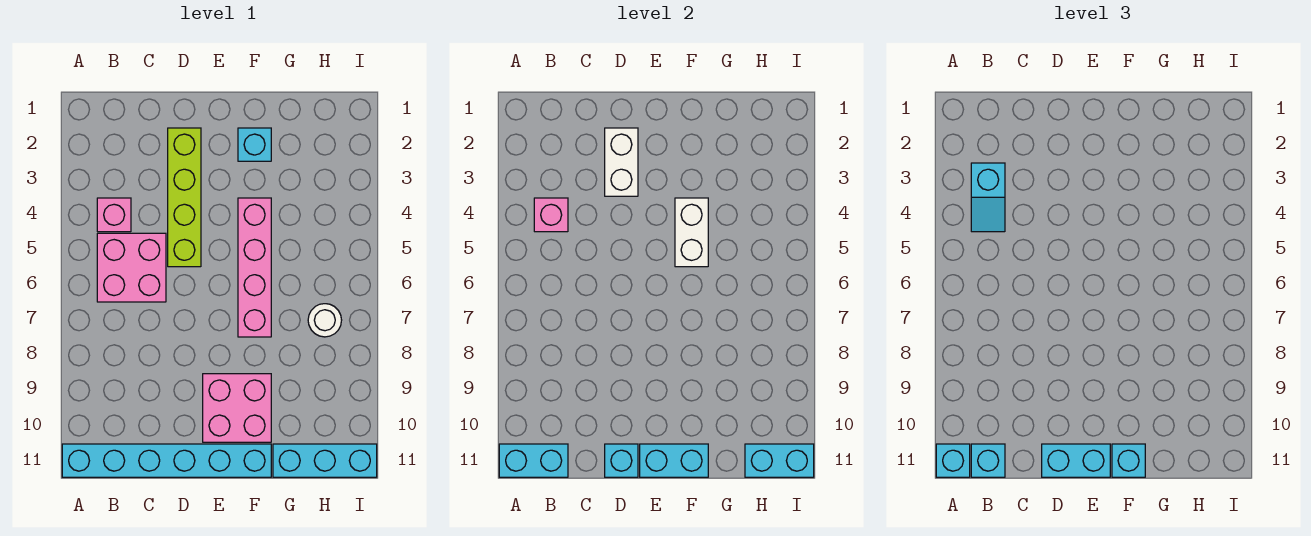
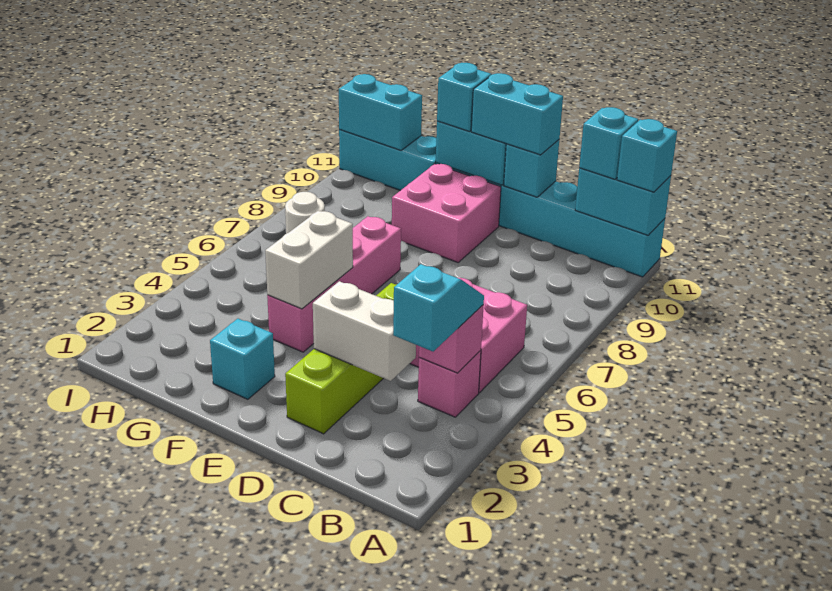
white brick D2:D3 level 2 -> white brick C3:D3 level 2

